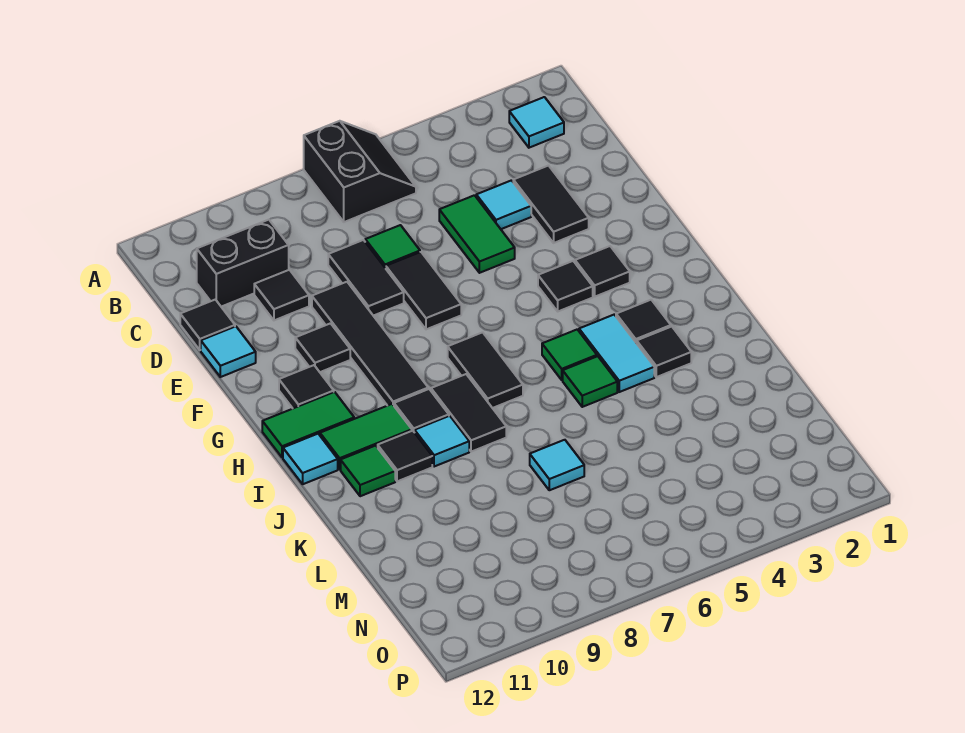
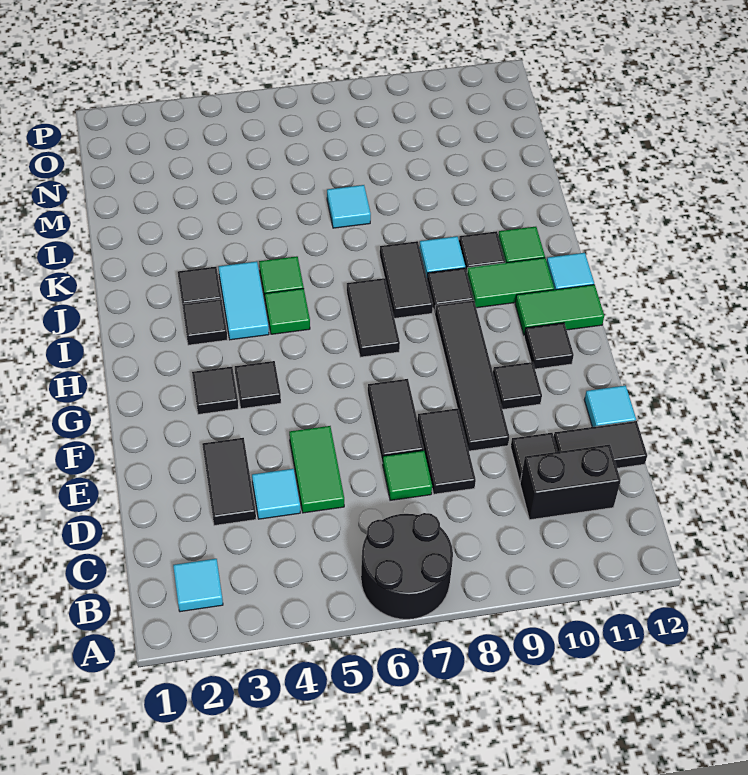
black slope A6:B7 level 1 top 7 -> black round brick A6:B7 level 1
black tile D12 level 1 -> black tile D11:D12 level 1

